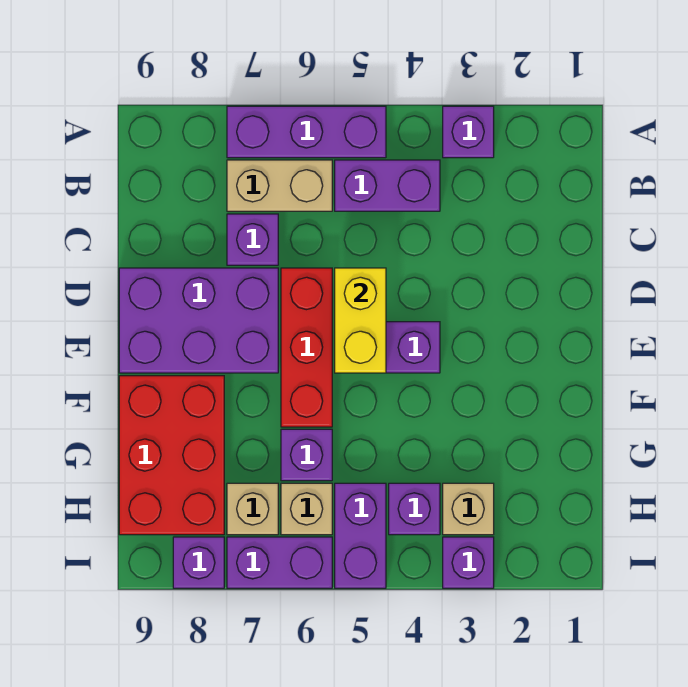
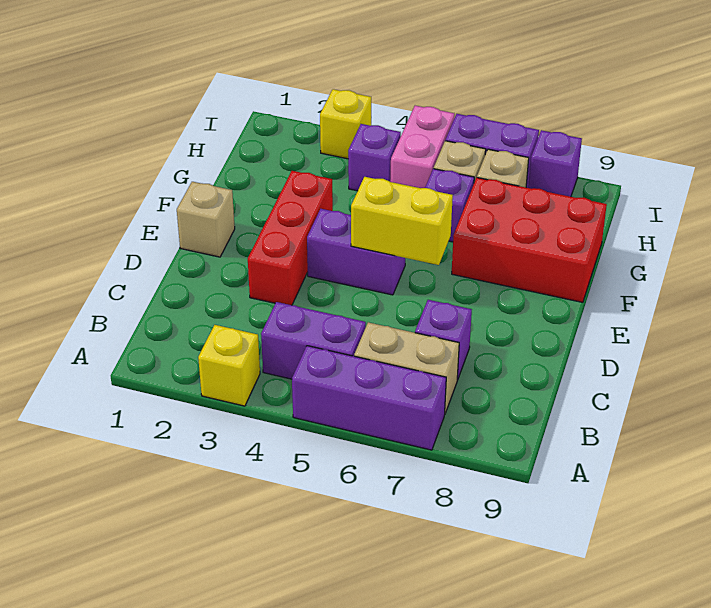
purple brick A3 level 1 -> yellow brick A3 level 1
yellow brick D5:E5 level 2 -> yellow brick E5:E6 level 2
red brick D6:F6 level 1 -> red brick D3:F3 level 1
purple brick D7:E9 level 1 -> none
red brick F8:H9 level 1 -> red brick F7:G9 level 1
tan brick H3 level 1 -> tan brick E1 level 1
purple brick H5:I5 level 1 -> pink brick H5:I5 level 1
purple brick I3 level 1 -> yellow brick I3 level 1

